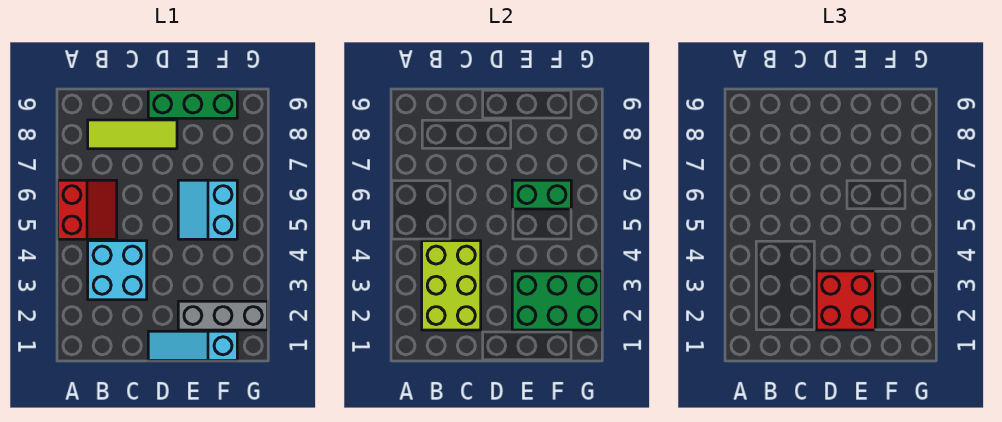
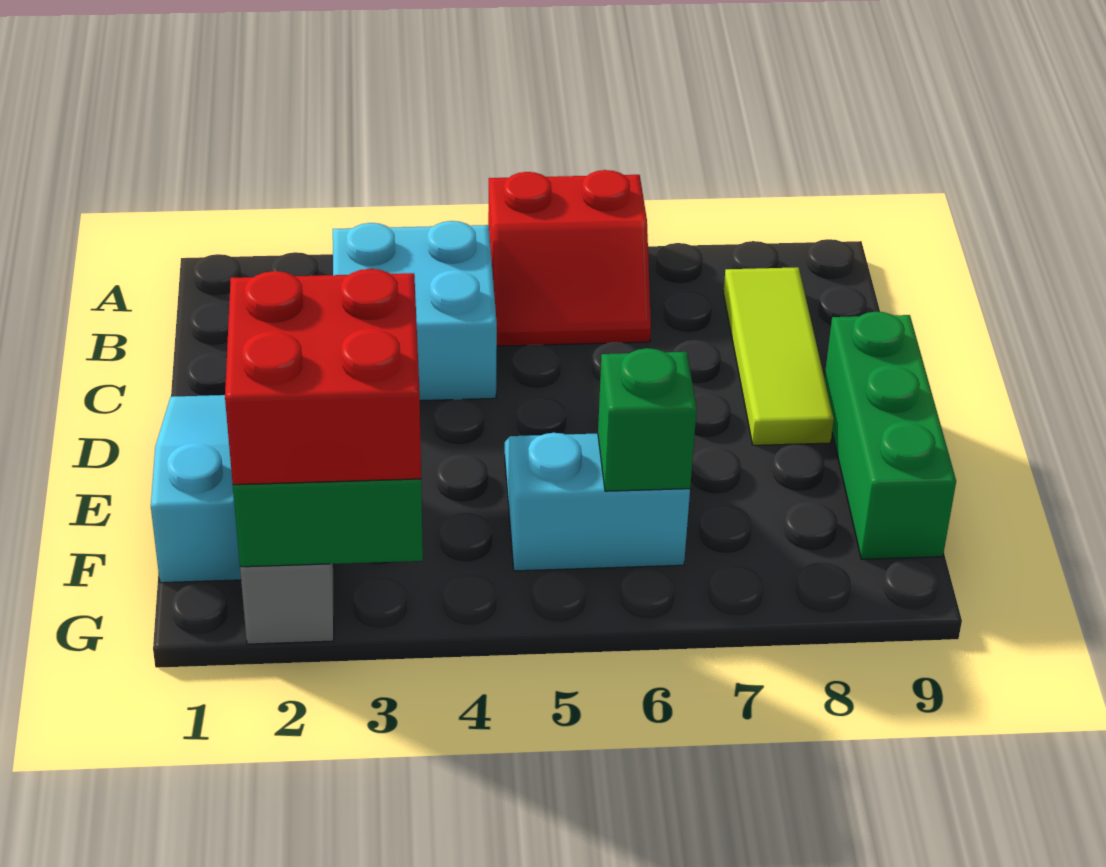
lime brick B2:C4 level 2 -> none
red brick D2:E3 level 3 -> red brick F2:G3 level 3
green brick E6:F6 level 2 -> green brick F6 level 2

